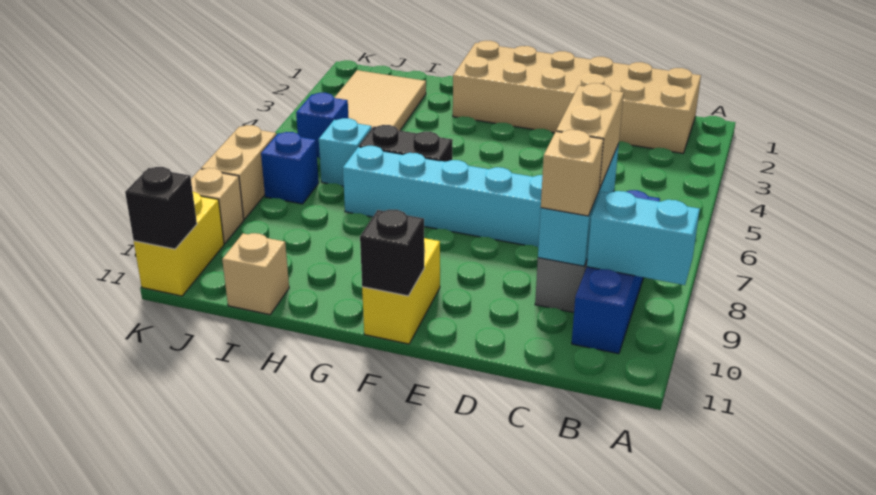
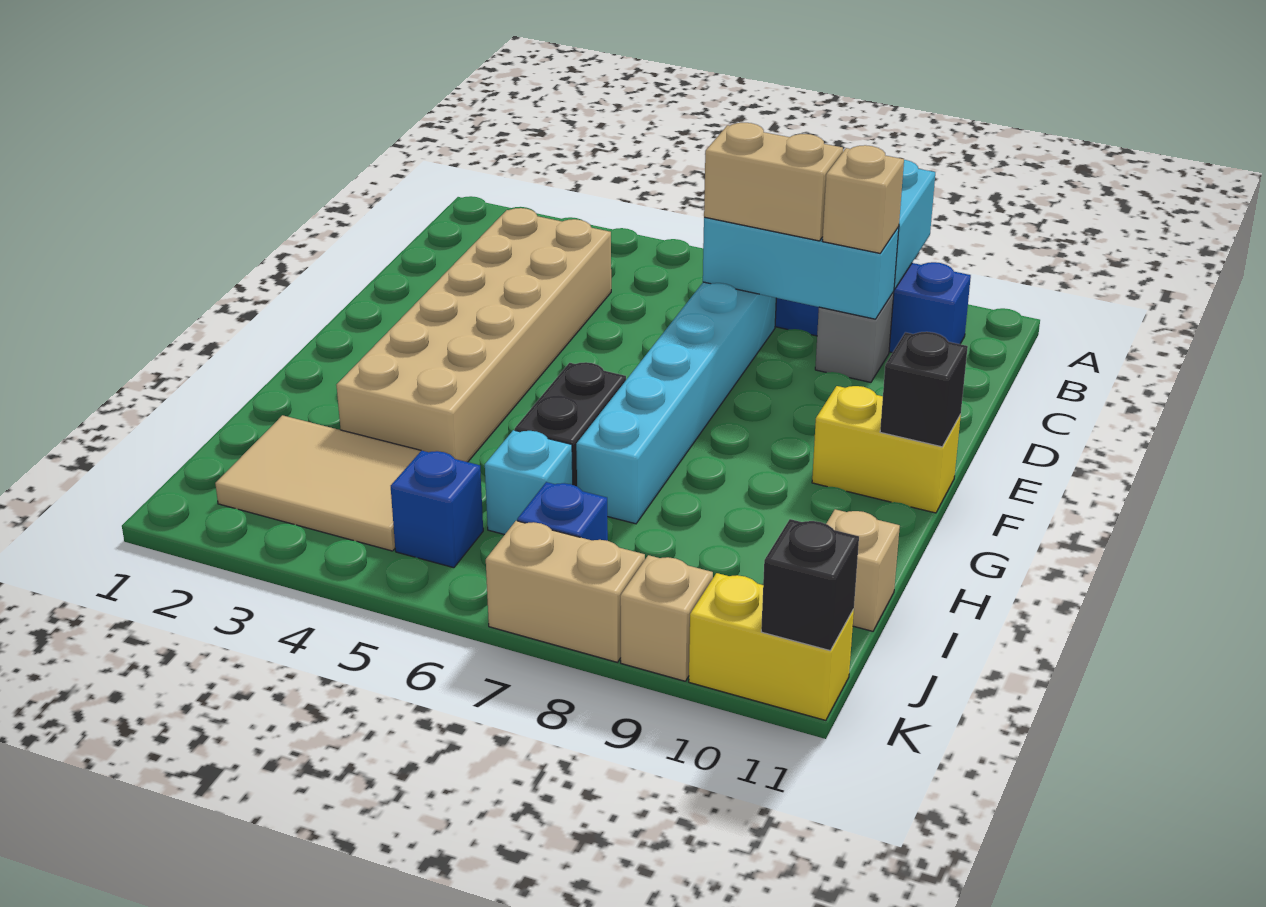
tan brick B1:G2 level 1 -> tan brick C3:H4 level 1

